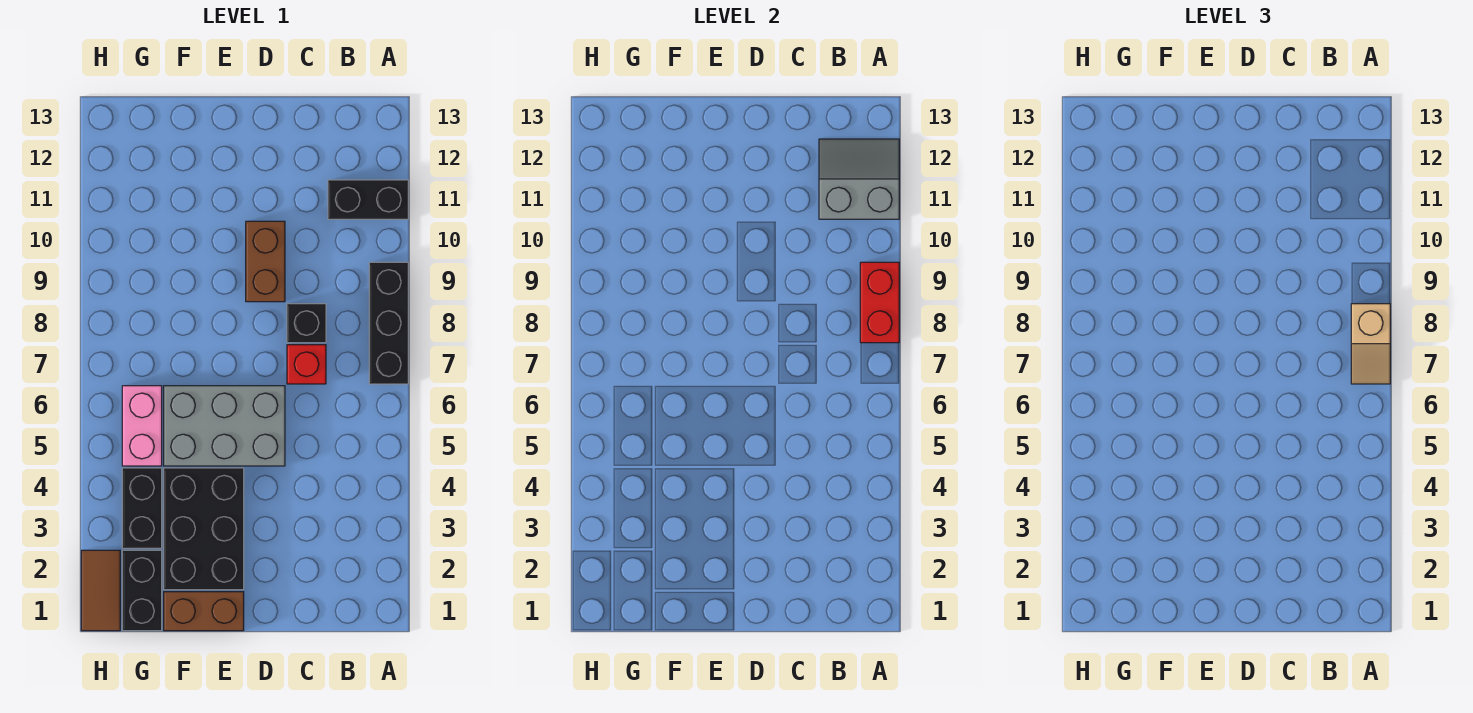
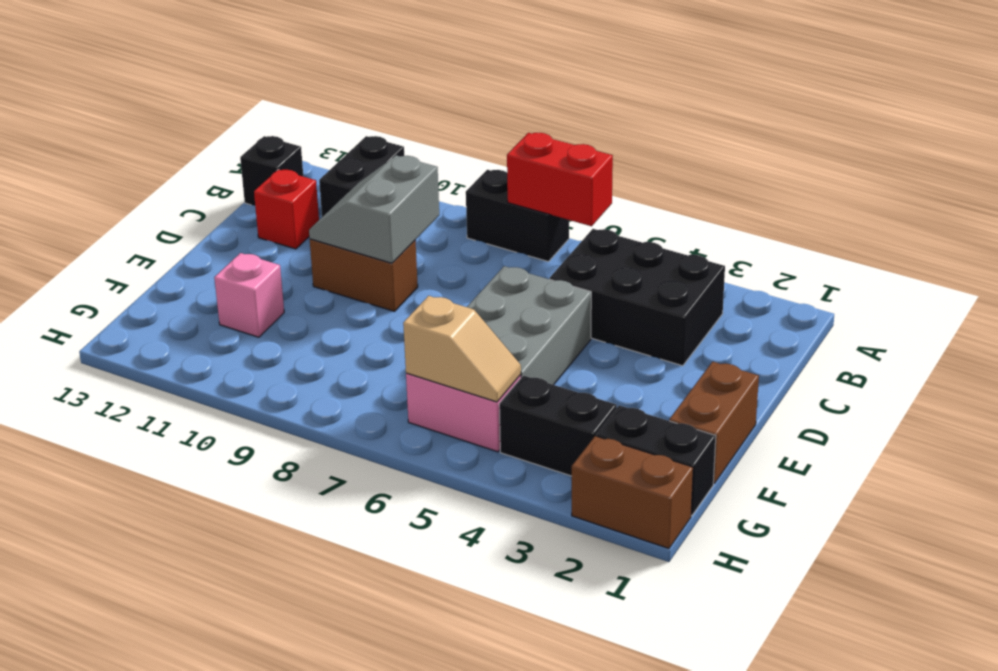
black brick A7:A9 level 1 -> black brick A7:A8 level 1
tan slope A7:A8 level 3 top 8 -> tan slope G5:G6 level 2 top 6
red brick A8:A9 level 2 -> red brick A6:A7 level 2
grey slope A11:B12 level 2 top 11 -> grey slope C9:D10 level 2 top 9
red brick C7 level 1 -> red brick C12 level 1
black brick C8 level 1 -> black brick B13 level 1
black brick E2:F4 level 1 -> black brick B3:C5 level 1
none -> pink brick F11 level 1
brown tile H1:H2 level 1 -> brown brick H1:H2 level 1

